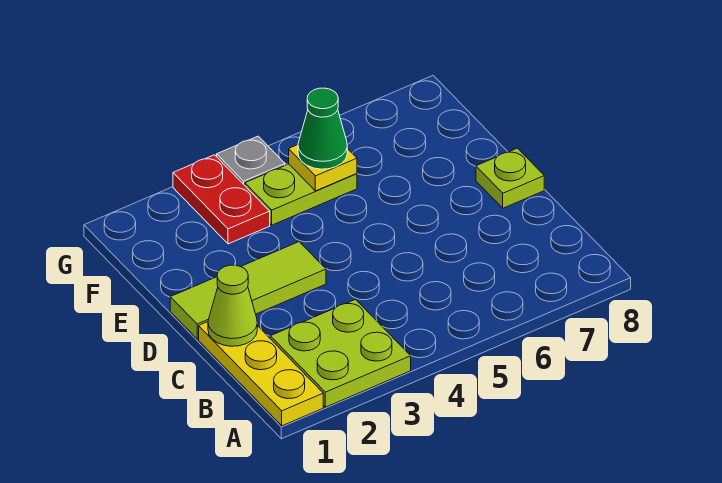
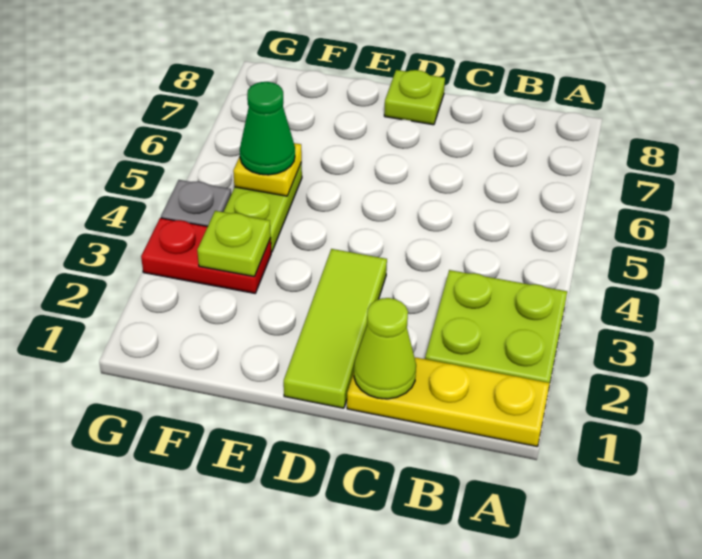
none -> lime plate F3 level 2

